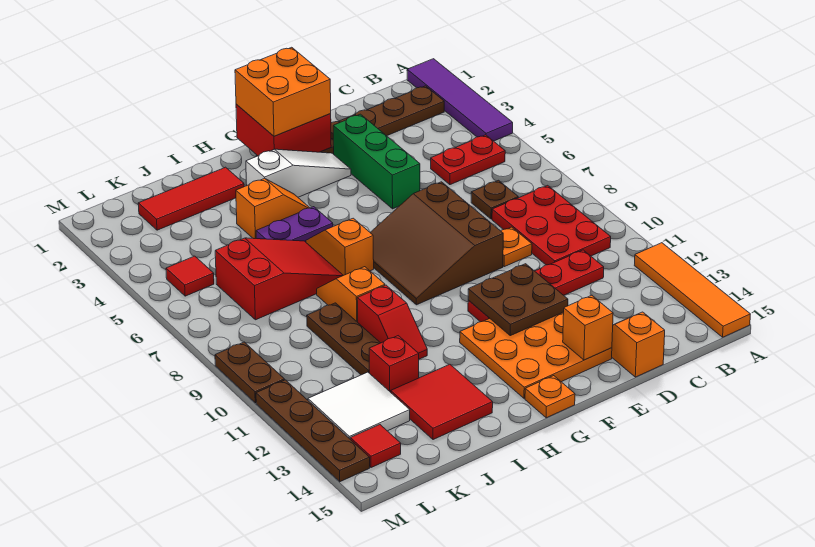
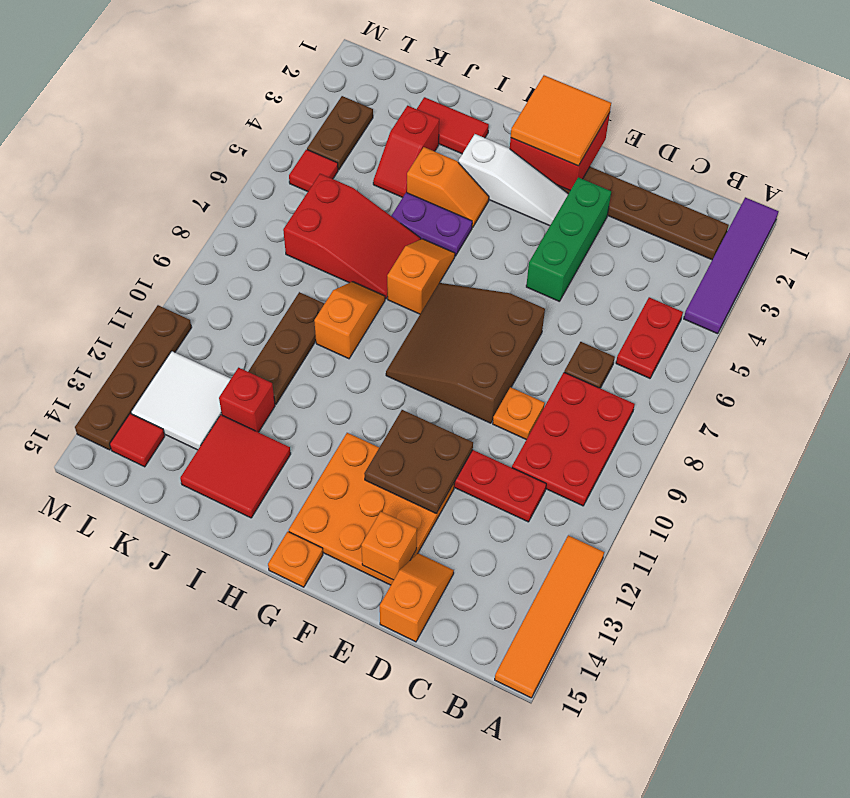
red plate B5:C5 level 1 -> red plate B5:B6 level 1
orange brick F1:G2 level 3 -> orange tile F1:G2 level 3
red tile I2:K2 level 1 -> red tile I2:J2 level 1
red slope I10:I11 level 1 top 10 -> red slope J3:J4 level 1 top 3
brown plate M9:M10 level 1 -> brown plate L3:L4 level 1

